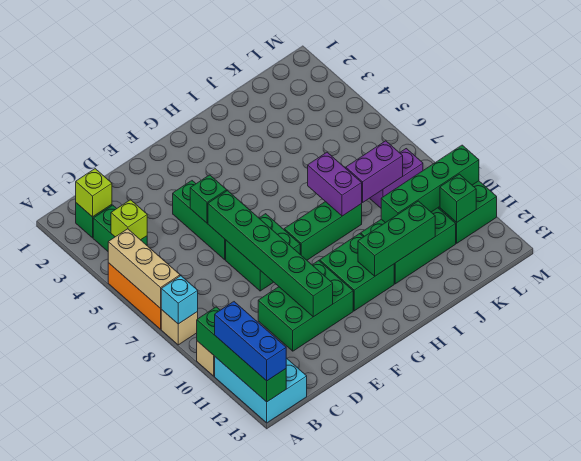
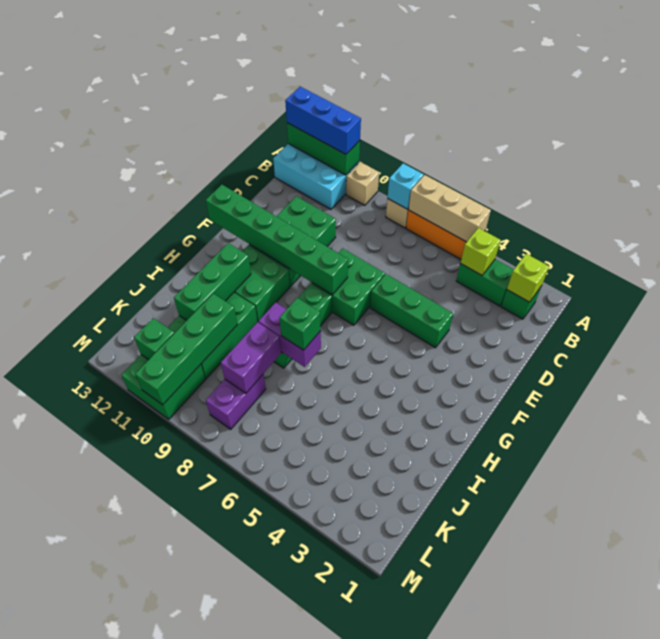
green brick A10:A13 level 2 -> green brick A11:A13 level 2
green brick E5 level 2 -> green brick I7 level 3
green brick E6:E11 level 2 -> green brick F8:F13 level 2

